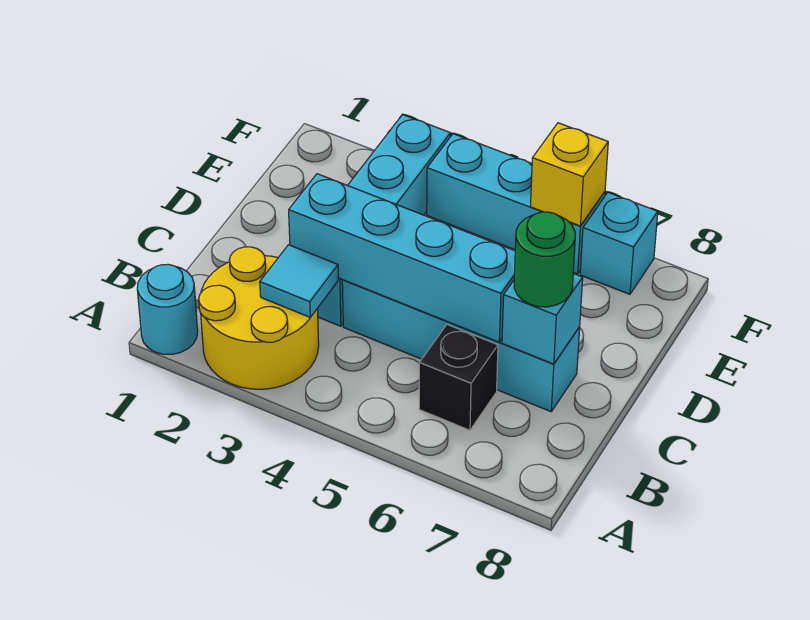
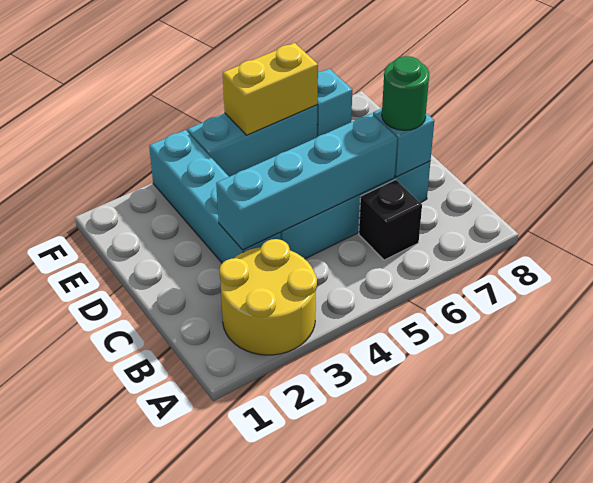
cyan round brick A1 level 1 -> none
cyan tile B3 level 2 -> none
yellow brick F6 level 2 -> yellow brick F5:F6 level 2

